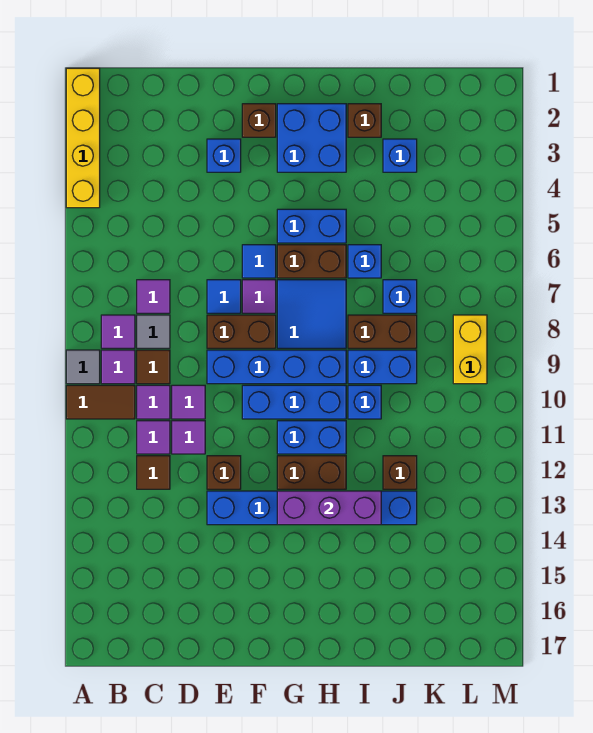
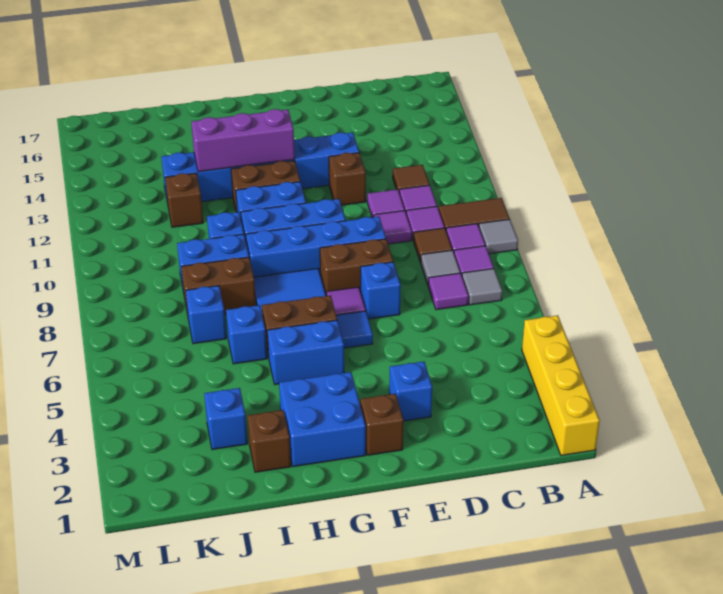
none -> grey tile B7 level 1
blue tile E7 level 1 -> blue brick E7 level 1
yellow brick L8:L9 level 1 -> none

